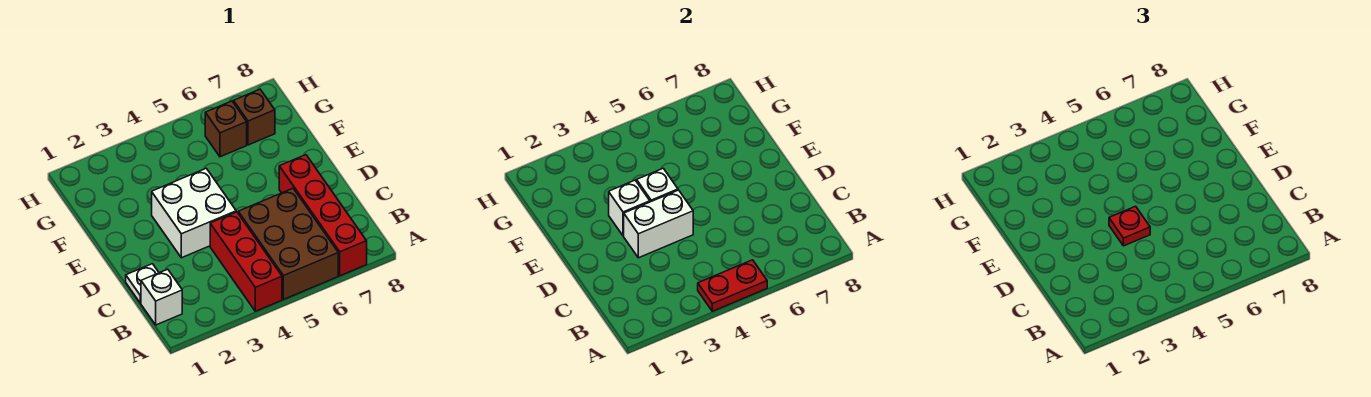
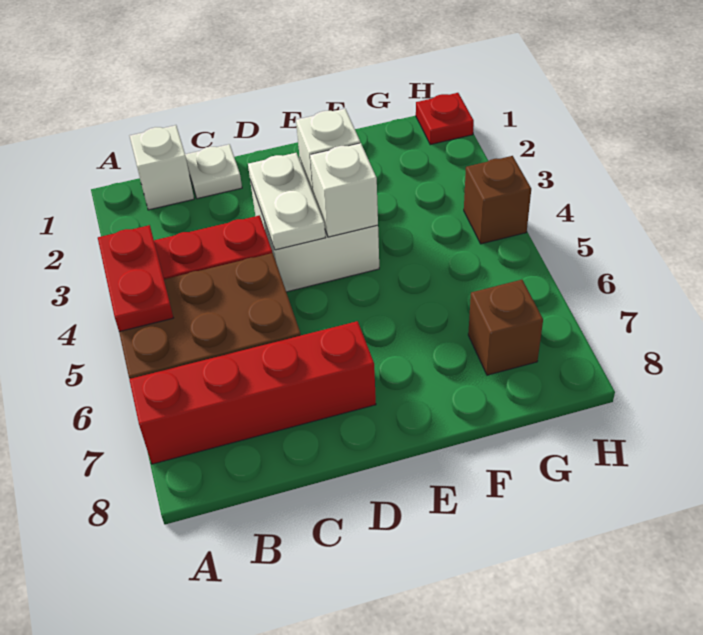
white brick D3:D4 level 2 -> white plate D3:D4 level 2
red plate D4 level 3 -> red plate H1 level 1
brown brick G6 level 1 -> brown brick H4 level 1

